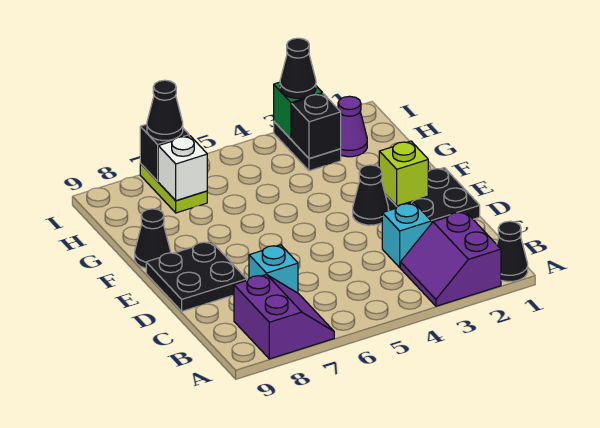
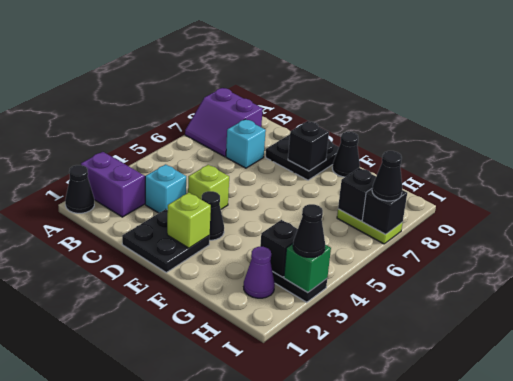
none -> lime brick D4 level 1
none -> black brick E8 level 2
white brick H7 level 2 -> black brick H7 level 2

